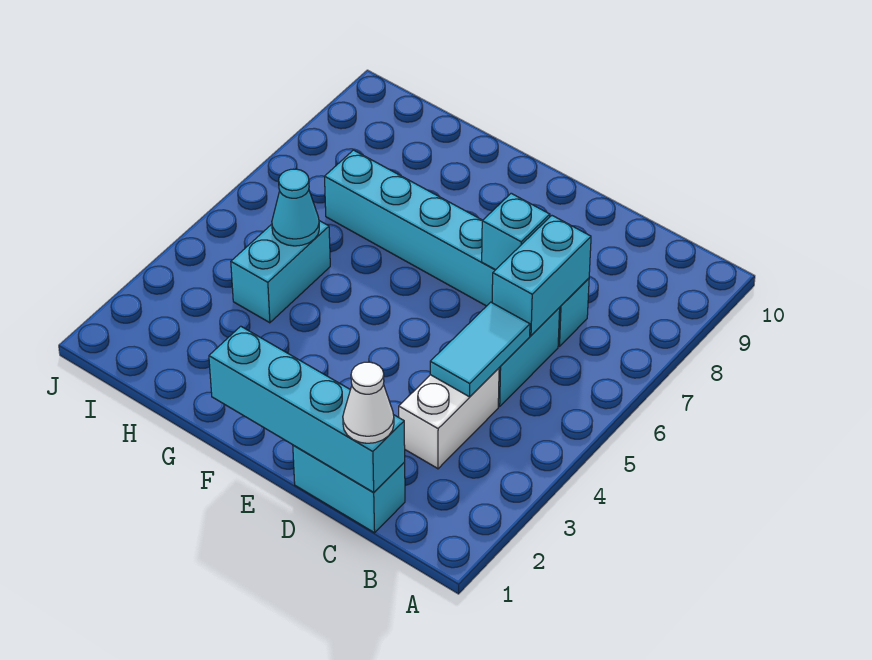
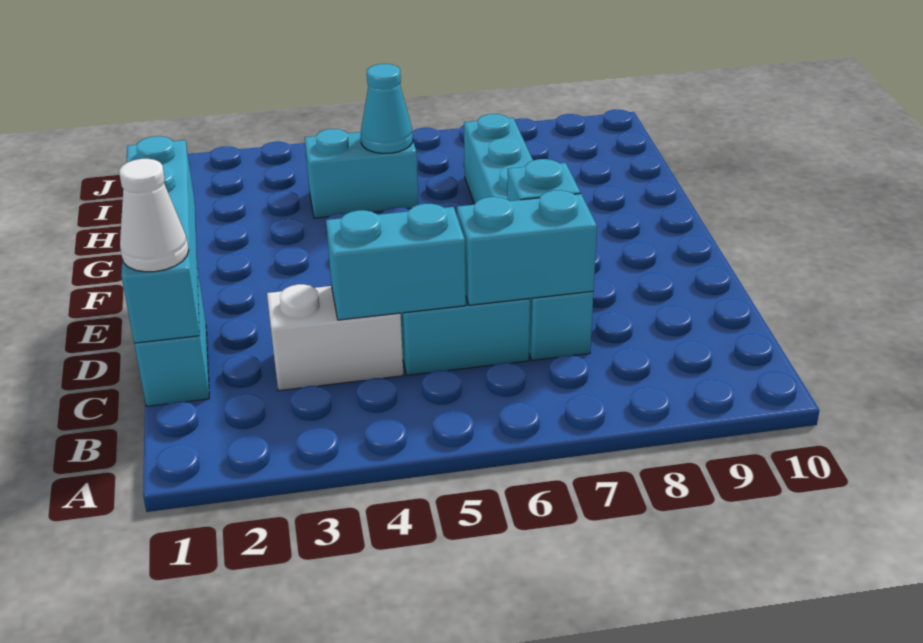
cyan tile C4:C5 level 2 -> cyan brick C4:C5 level 2

